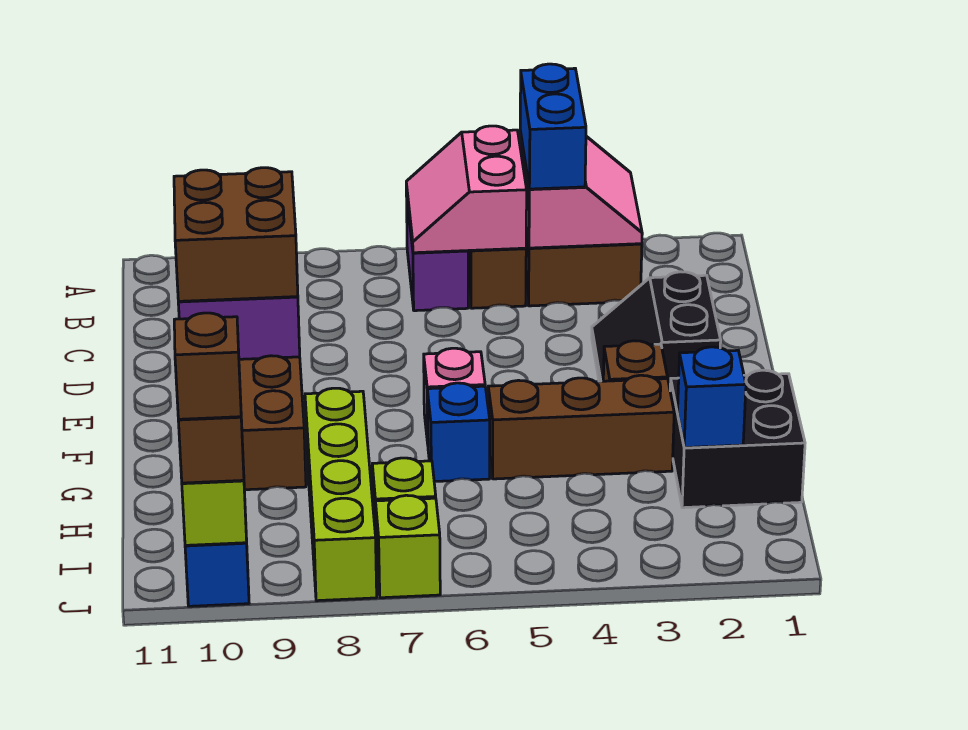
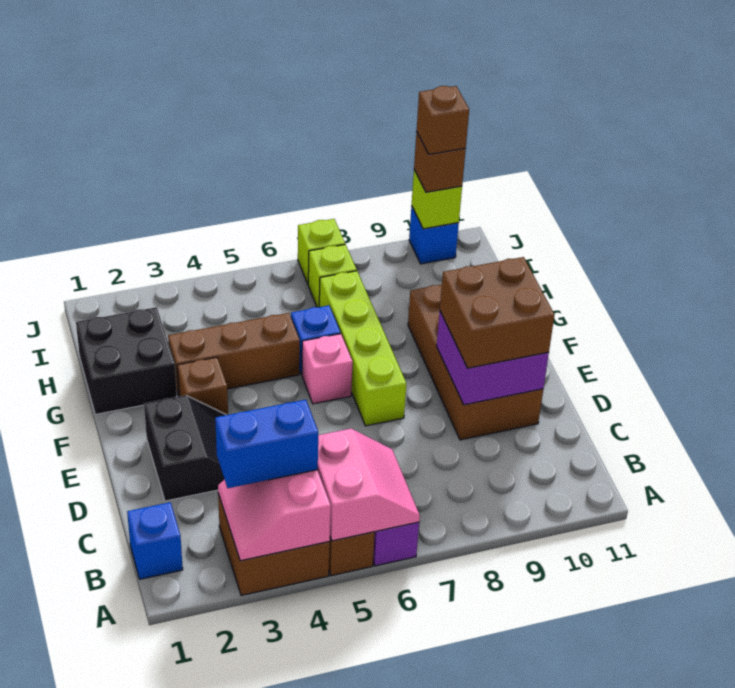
blue brick A4:B4 level 3 -> blue brick B3:B4 level 3
lime brick G8:J8 level 1 -> lime brick E7:H7 level 1
blue brick H2 level 2 -> blue brick B1 level 1

